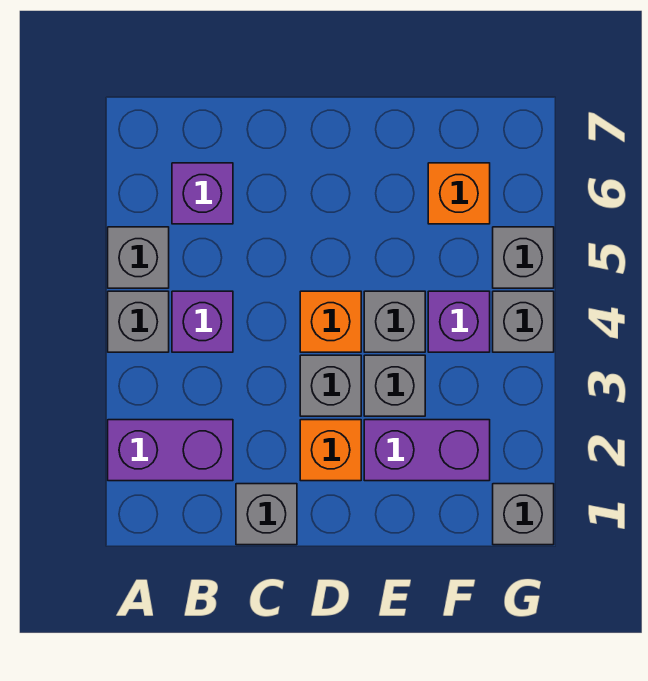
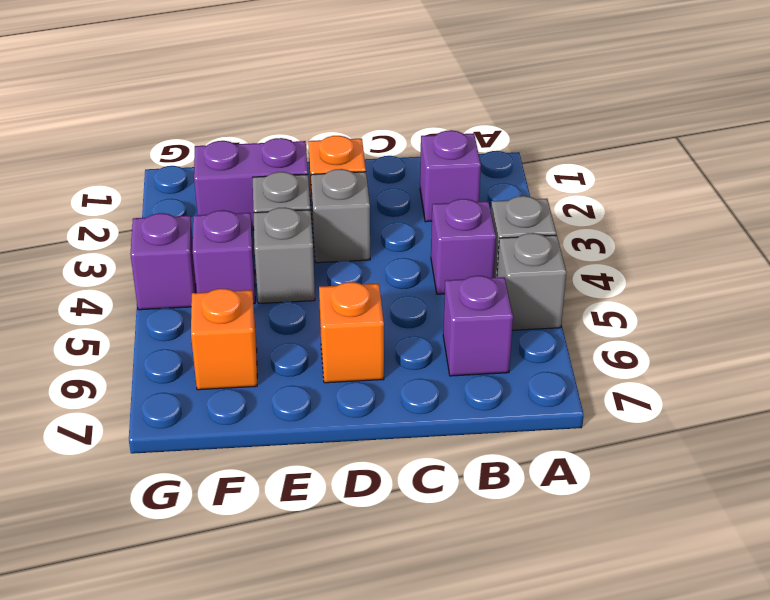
purple brick A2:B2 level 1 -> purple brick B2 level 1
grey brick C1 level 1 -> none
orange brick D4 level 1 -> orange brick D6 level 1
grey brick G1 level 1 -> none
grey brick G4 level 1 -> purple brick G4 level 1
grey brick G5 level 1 -> none

